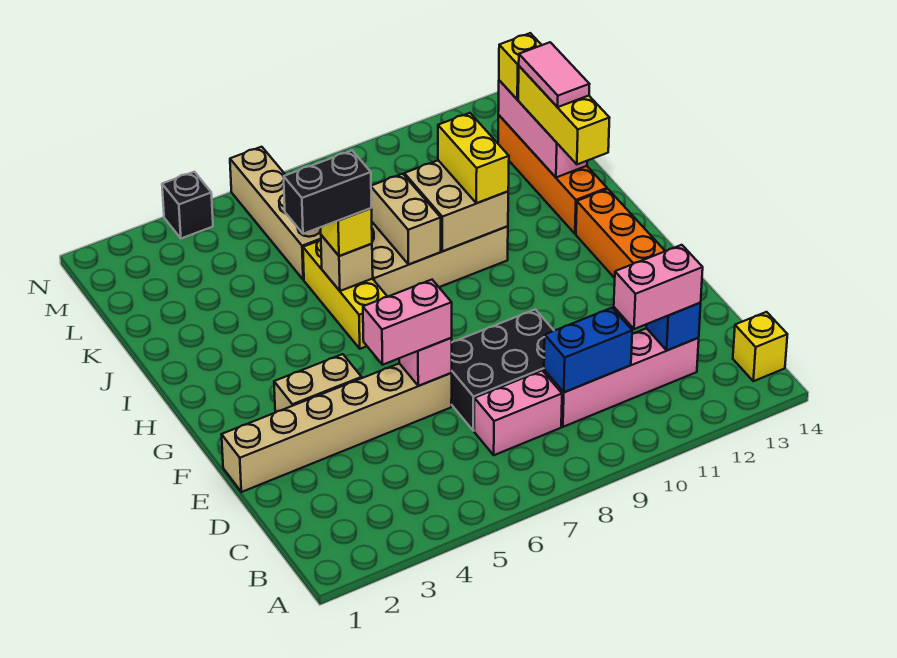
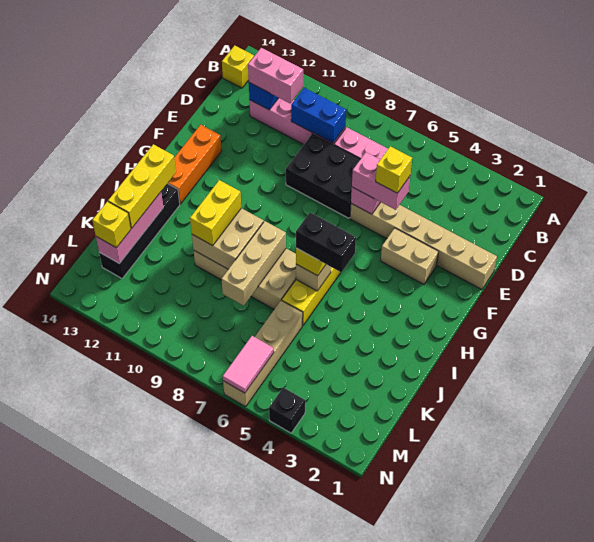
none -> yellow brick E5 level 4
tan brick I8:J8 level 2 -> tan brick I8:K8 level 2
orange brick I13:L13 level 1 -> black brick I13:L13 level 1
pink tile J13:K13 level 4 -> pink tile M6:N6 level 2

